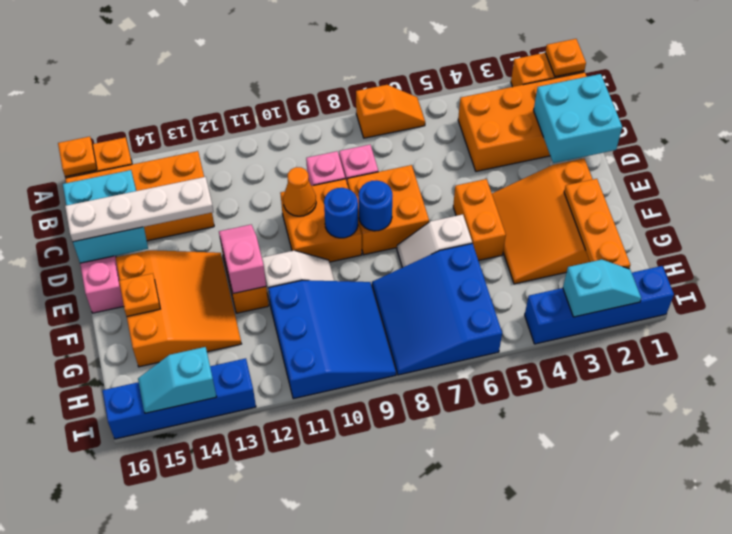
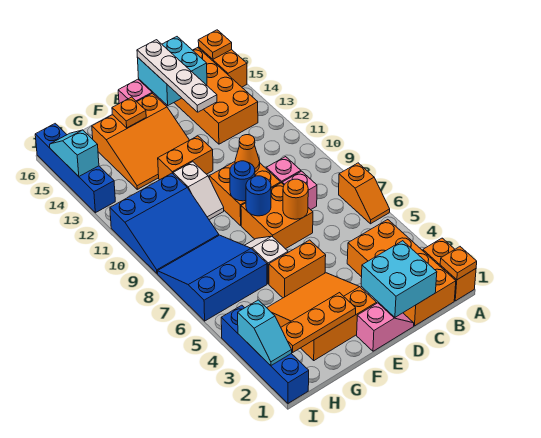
none -> orange round brick D7 level 2
pink slope E12:F12 level 2 top F -> pink slope D1:E1 level 1 top E

